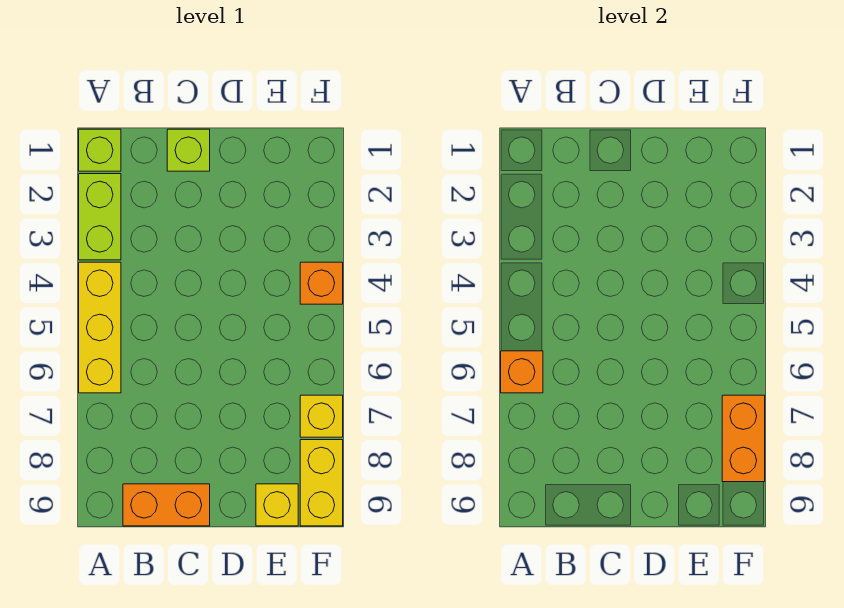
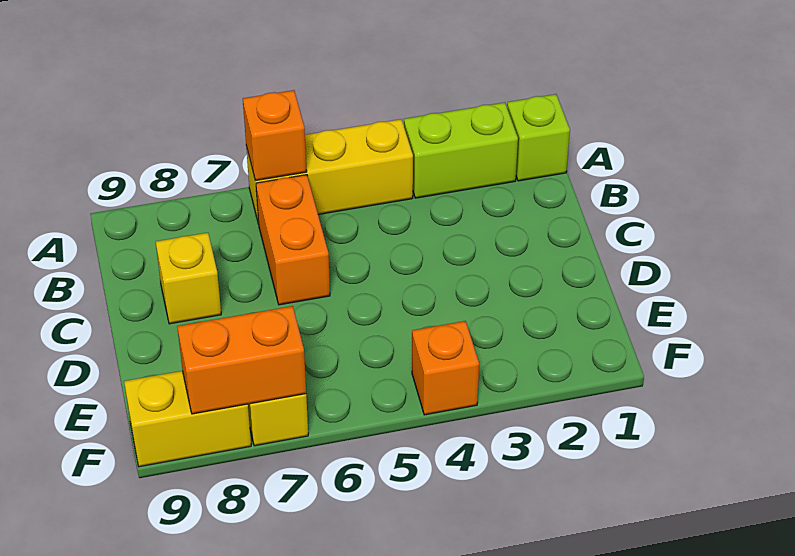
orange brick B9:C9 level 1 -> orange brick B6:C6 level 1
lime brick C1 level 1 -> none
yellow brick E9 level 1 -> yellow brick C8 level 1

